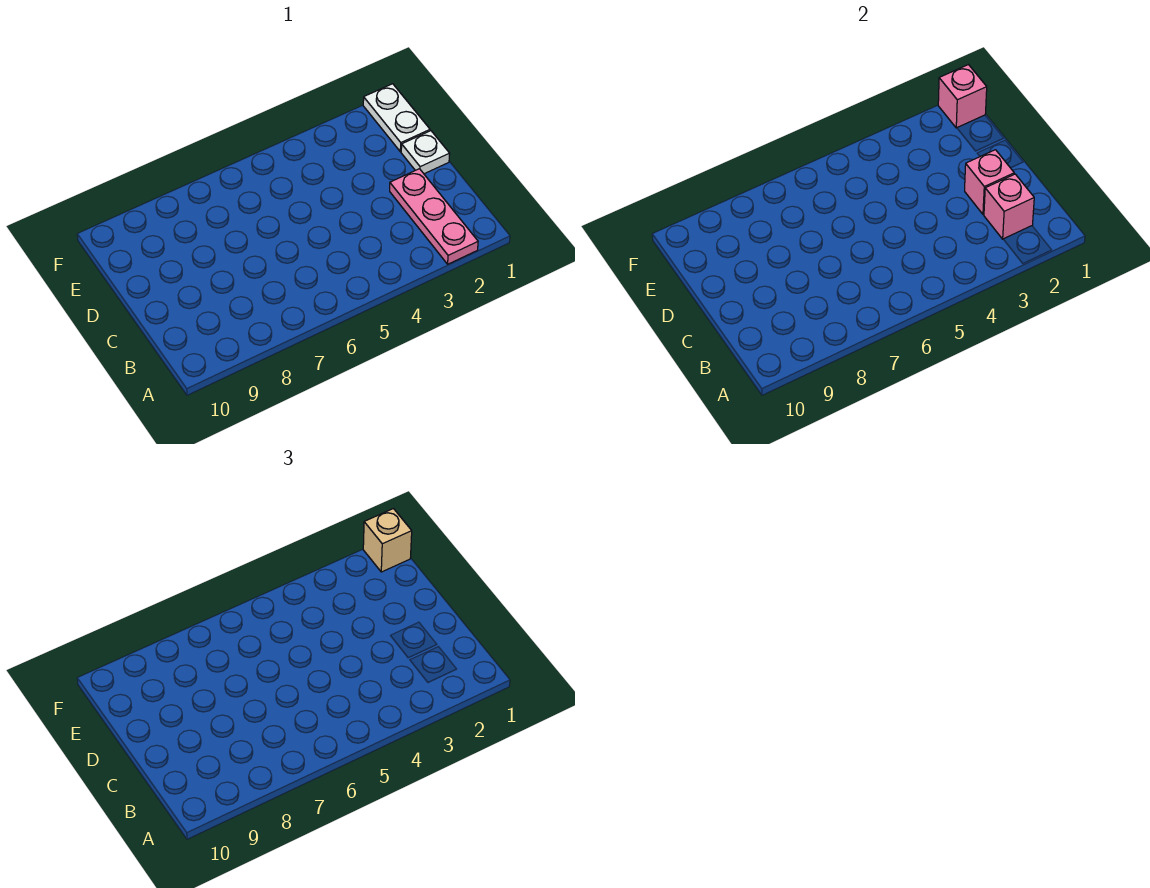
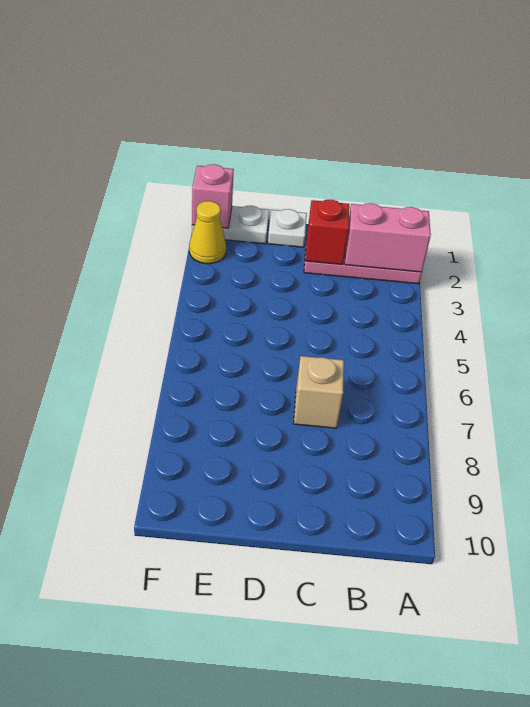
pink brick B2 level 2 -> pink brick A2:B2 level 2
pink brick C2 level 2 -> red brick C2 level 2
tan brick F1 level 3 -> tan brick C7 level 1
none -> yellow cone F2 level 1

